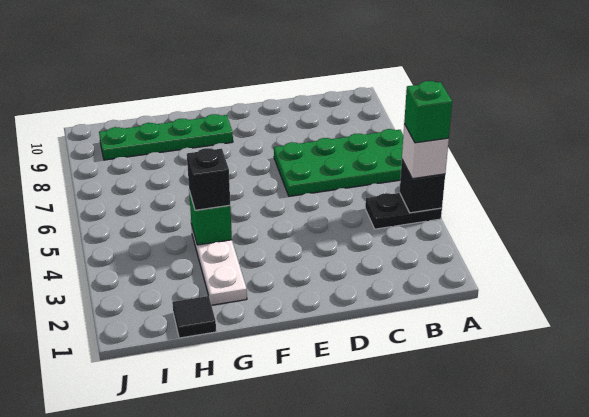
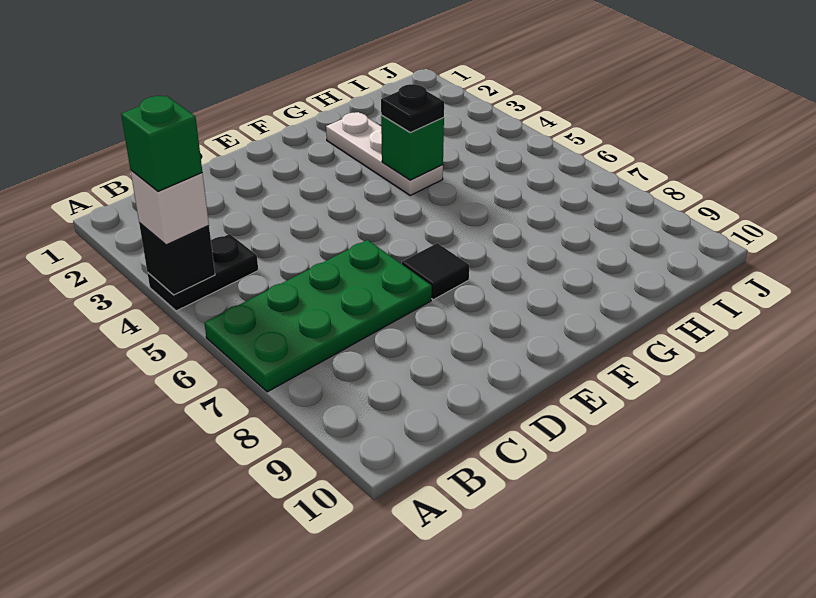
green plate F9:I9 level 1 -> none
black brick G4 level 3 -> black plate G4 level 3
black tile H1 level 1 -> black tile E7 level 1

